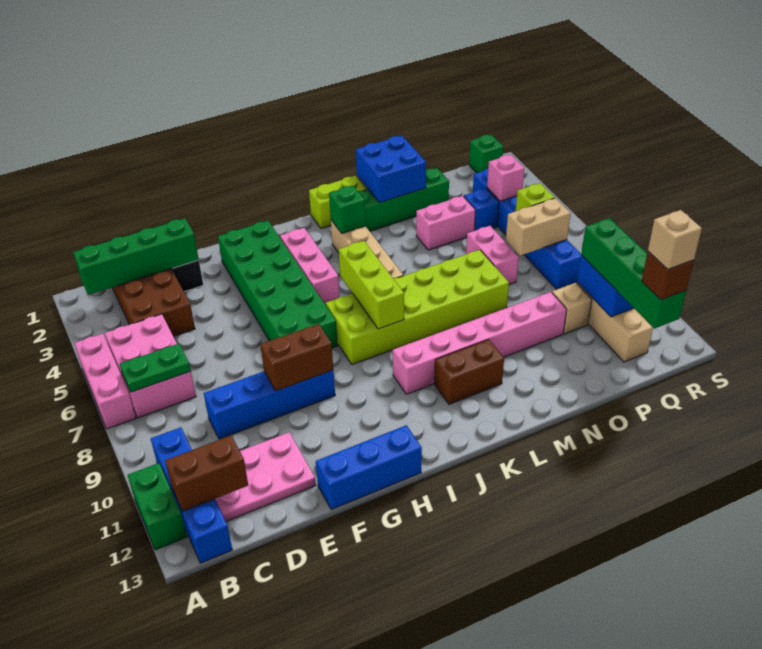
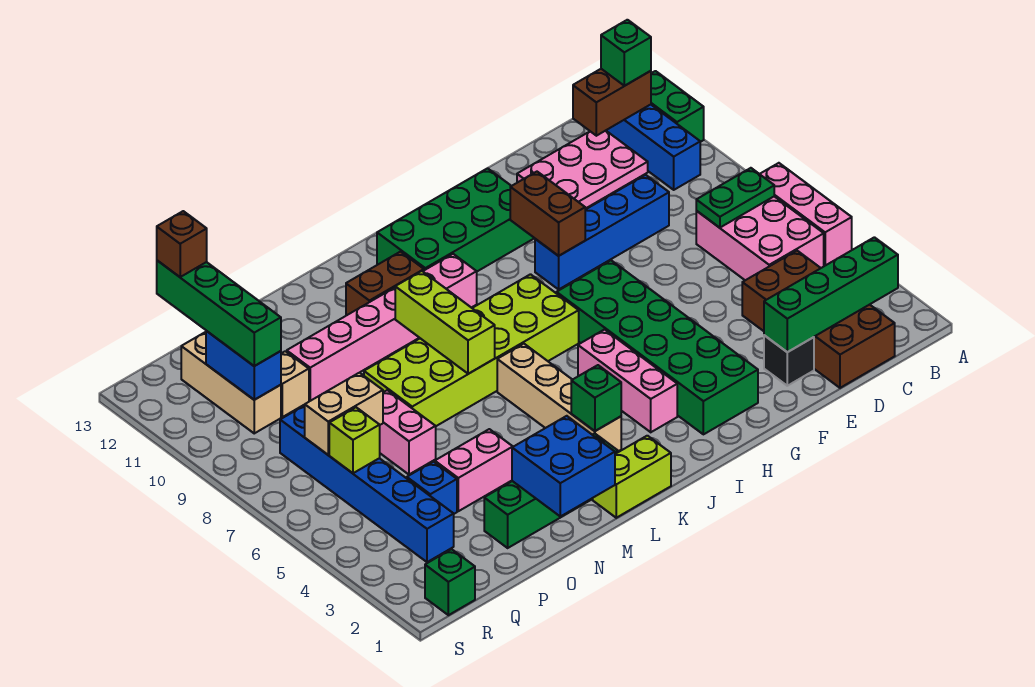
none -> green brick B12 level 3
brown brick F9:G9 level 2 -> brown brick G9:G10 level 2
blue brick F13:H13 level 1 -> none
none -> green brick G11:J12 level 1
lime brick J6:J8 level 2 -> lime brick L7:L9 level 2
pink brick Q4 level 2 -> none
tan brick Q13 level 5 -> none

